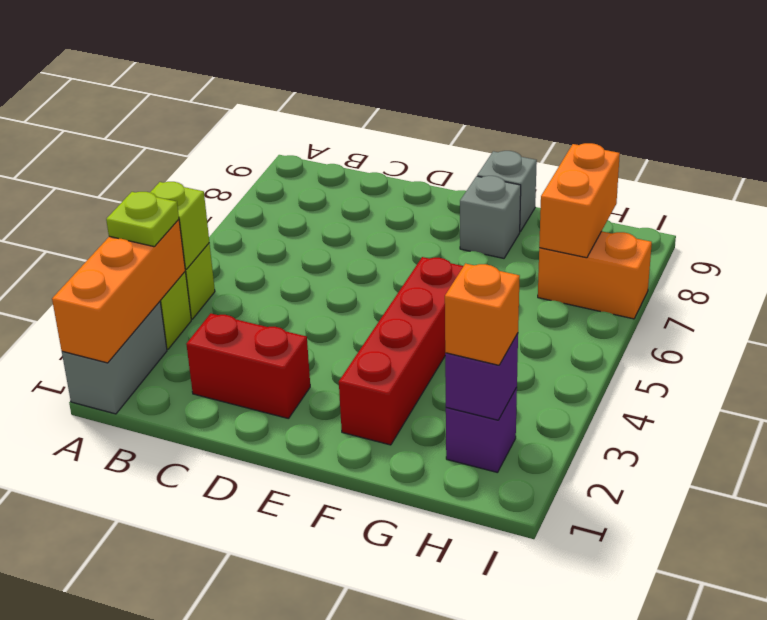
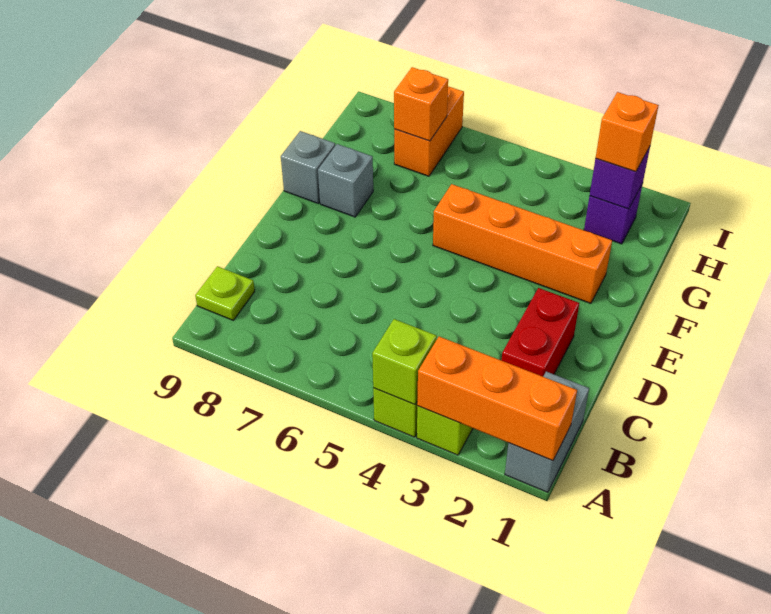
grey brick A1:A2 level 1 -> grey brick A1:B1 level 1
lime plate A3 level 3 -> lime plate B9 level 1
red brick F2:F5 level 1 -> orange brick F2:F5 level 1
orange brick H7:H8 level 2 -> orange brick H7 level 2

